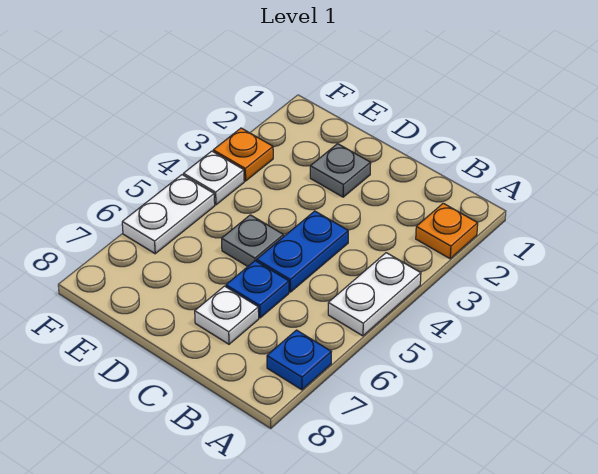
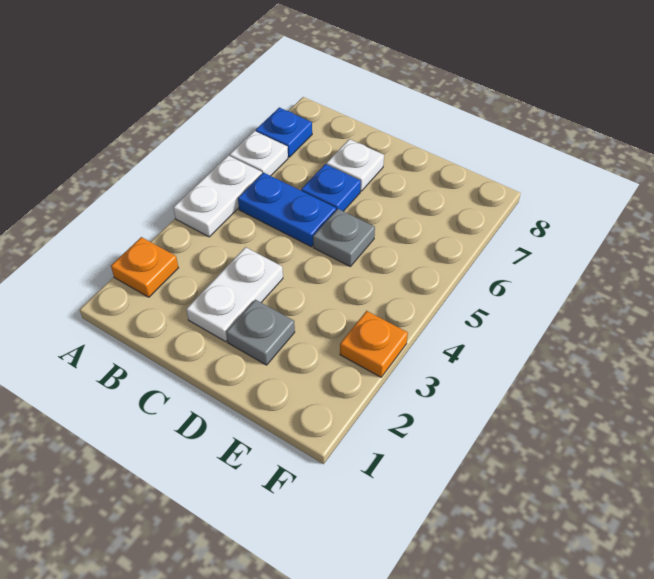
blue plate C4:C5 level 1 -> blue plate B5:C5 level 1
white plate F4 level 1 -> white plate A6 level 1
white plate F5:F6 level 1 -> white plate C2:C3 level 1

